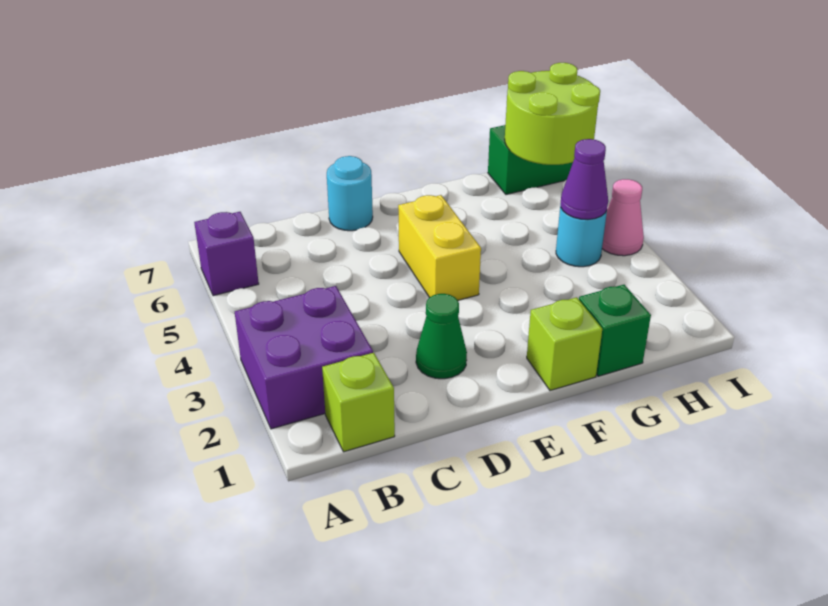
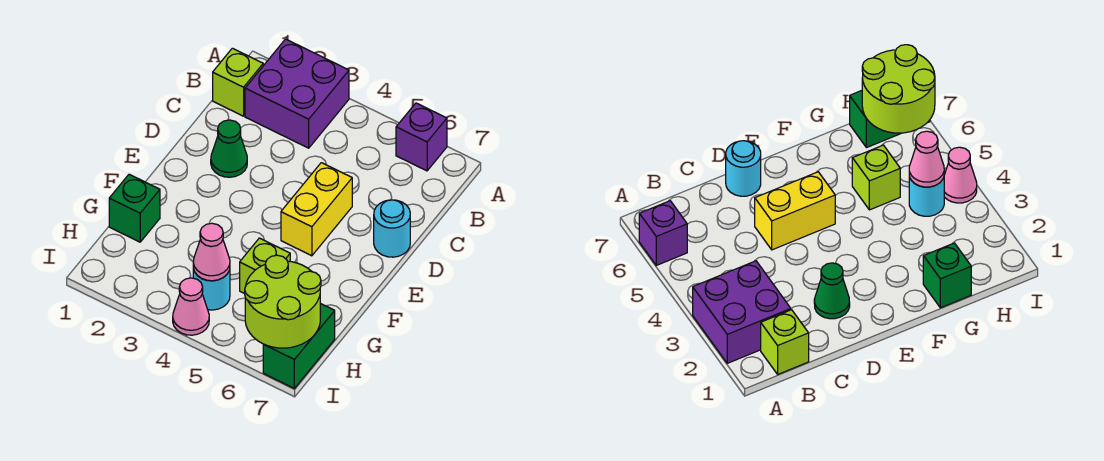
yellow brick E4:E5 level 1 -> yellow brick D5:E5 level 1
lime brick F1 level 1 -> lime brick G5 level 1
purple cone H4 level 2 -> pink cone H4 level 2

